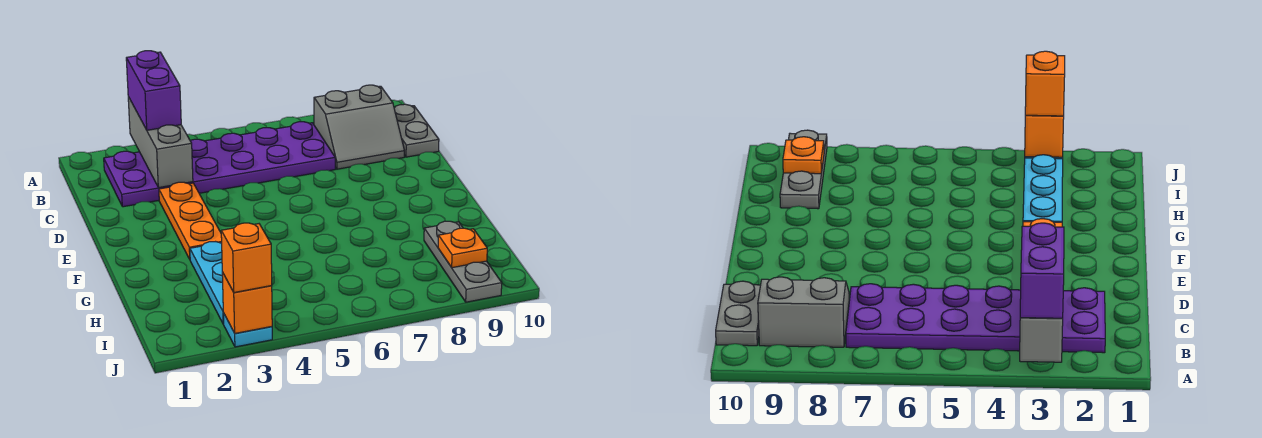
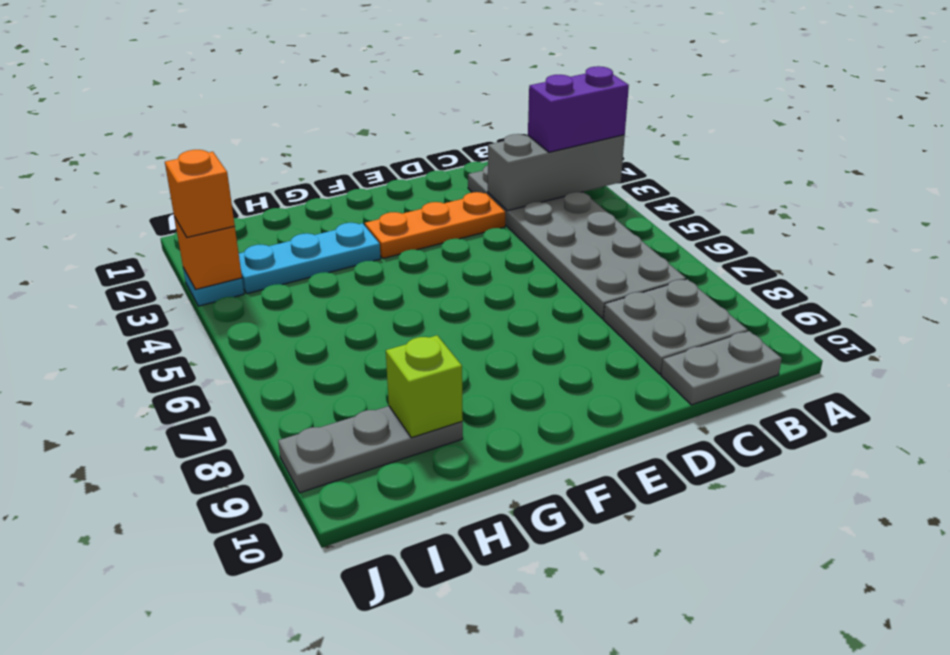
purple plate B2:C7 level 1 -> grey plate B2:C7 level 1
grey slope B8:C9 level 1 top B -> grey plate B8:C9 level 1
none -> lime brick H9 level 2
orange plate I9 level 2 -> none

